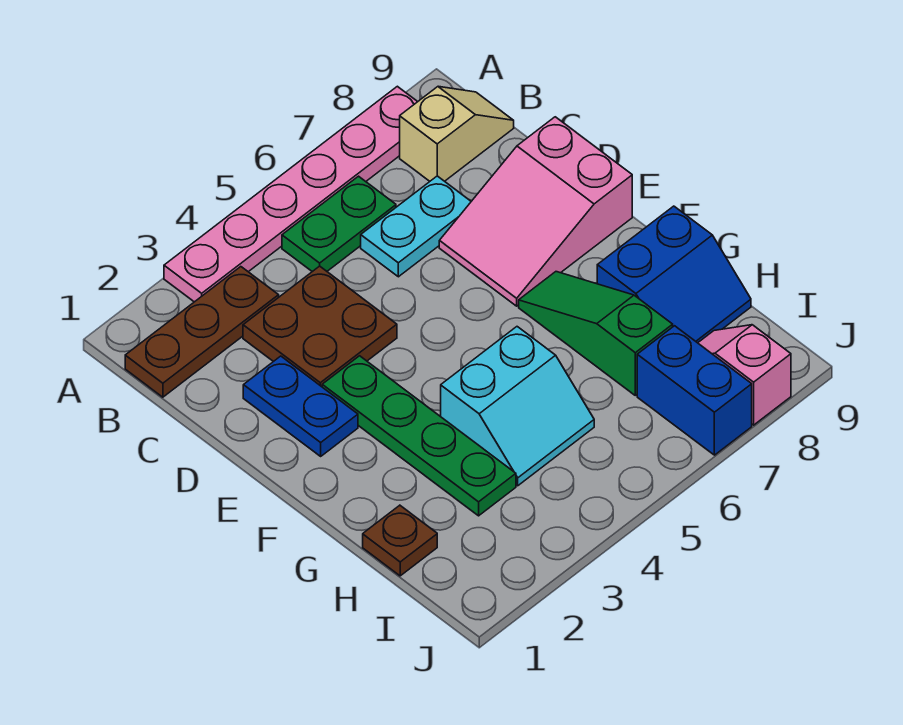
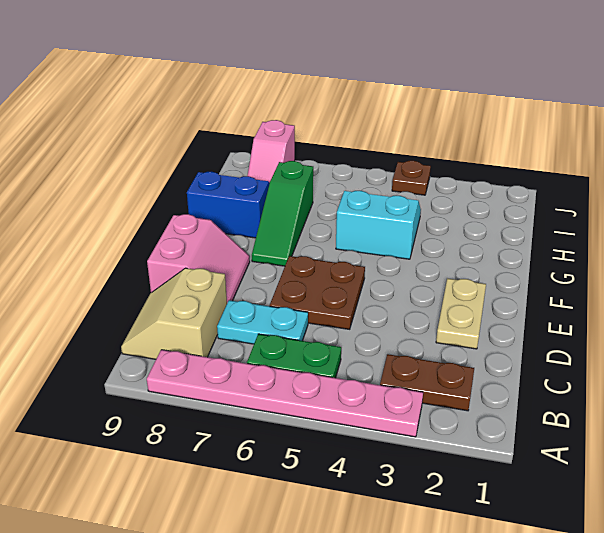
brown plate B1:B3 level 1 -> brown plate B2:B3 level 1
tan slope B8:B9 level 1 top 8 -> tan slope B8:C9 level 1 top 8
brown plate C3:D4 level 1 -> brown plate D5:E6 level 1
blue plate D2:E2 level 1 -> tan plate D2:E2 level 1
pink slope D7:E9 level 1 top 9 -> pink slope D8:E9 level 1 top 9
green plate E3:H3 level 1 -> none
brown plate H1 level 1 -> brown plate J4 level 1
blue brick I7:J7 level 1 -> none

